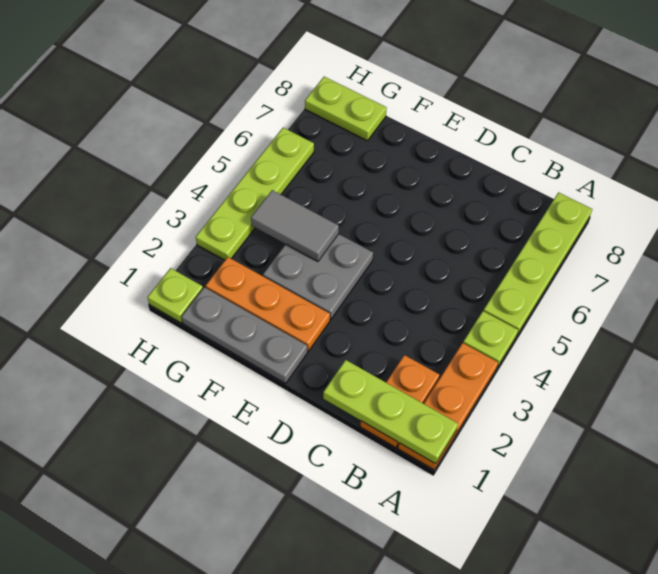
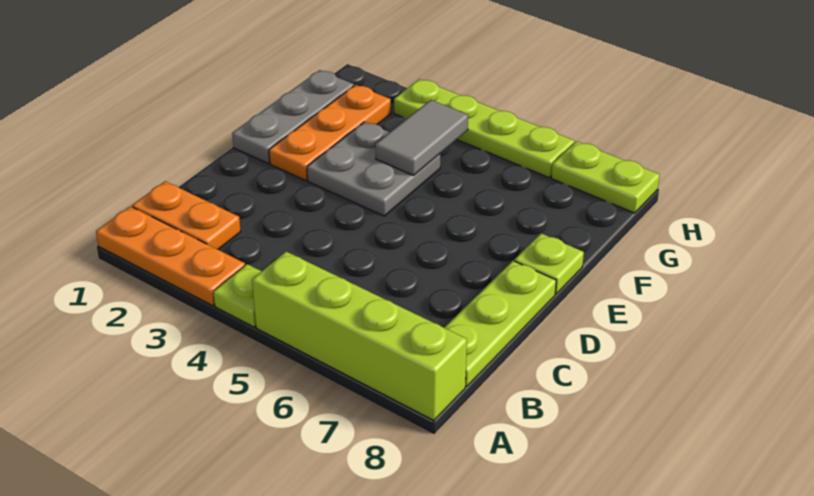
lime plate A1:C1 level 2 -> lime plate B8:D8 level 1
lime plate A5:A8 level 1 -> lime brick A5:A8 level 1
lime plate G8:H8 level 1 -> lime plate H7:H8 level 1
lime plate H1 level 1 -> lime plate E8 level 1

